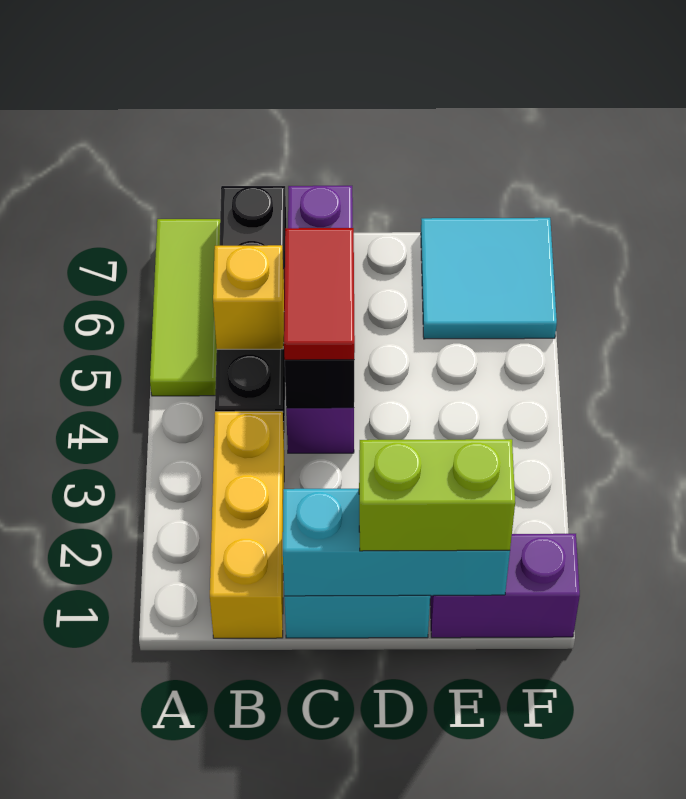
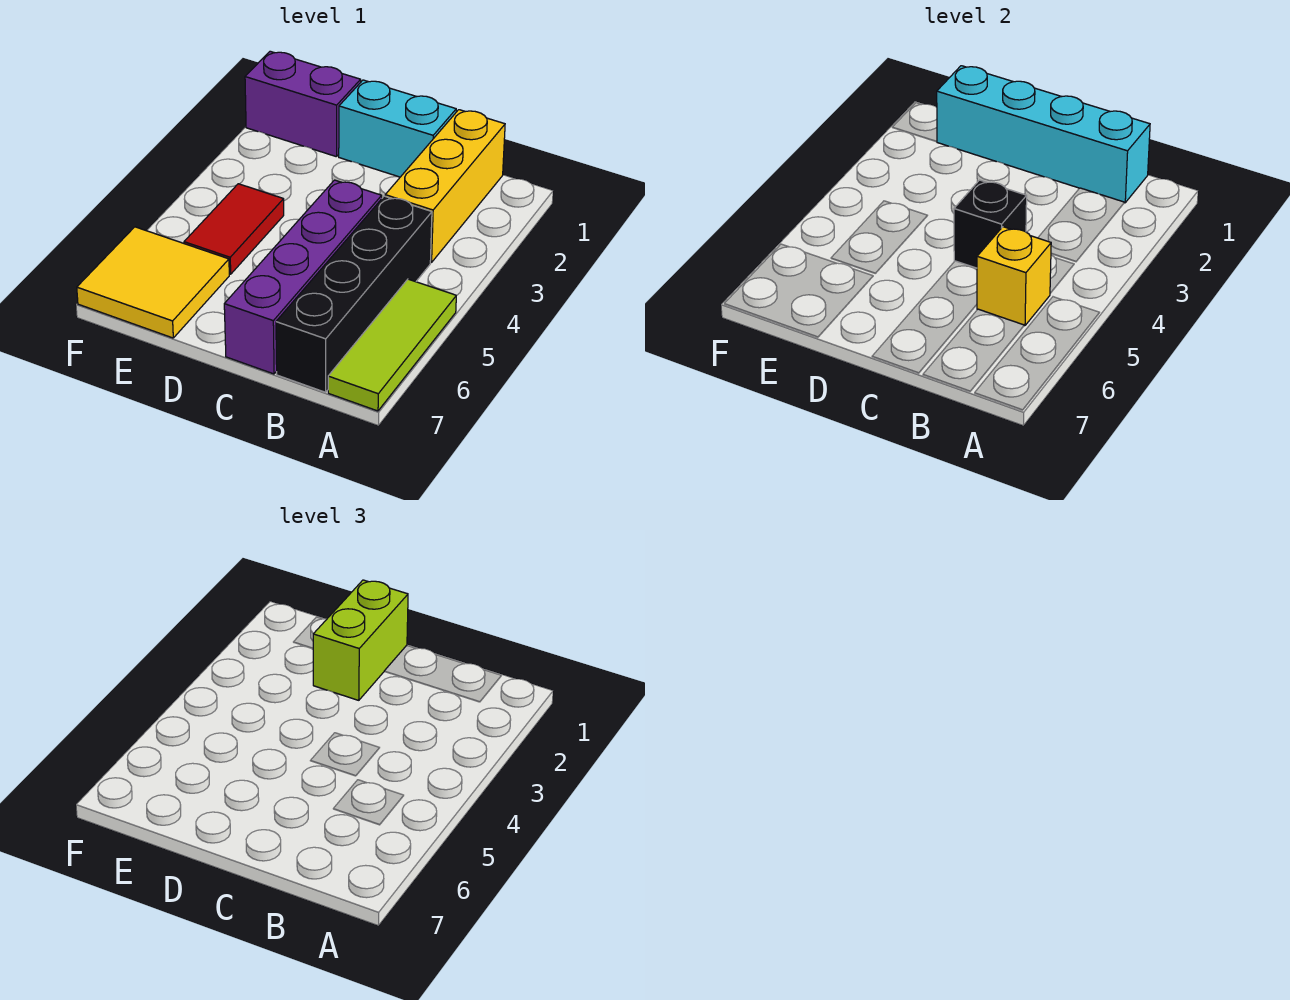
cyan brick C1:E1 level 2 -> cyan brick B1:E1 level 2
red tile C4:C5 level 3 -> red tile E4:E5 level 1
lime brick D1:E1 level 3 -> lime brick D1:D2 level 3
cyan tile E6:F7 level 1 -> yellow tile E6:F7 level 1

